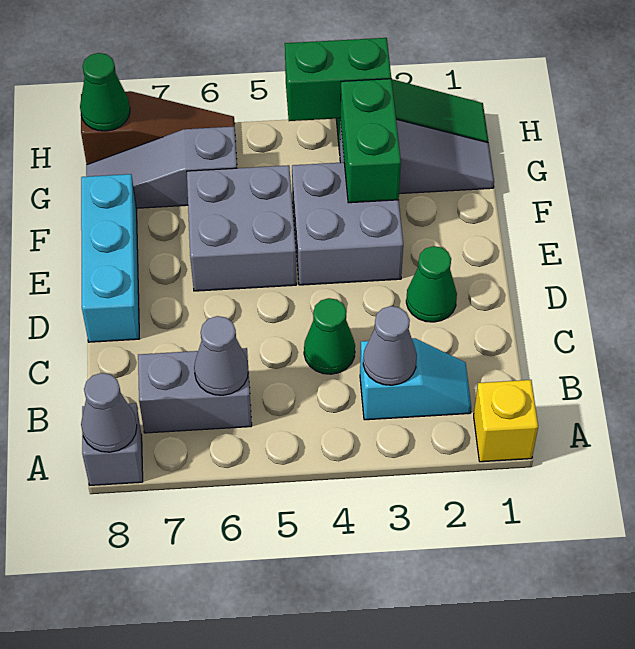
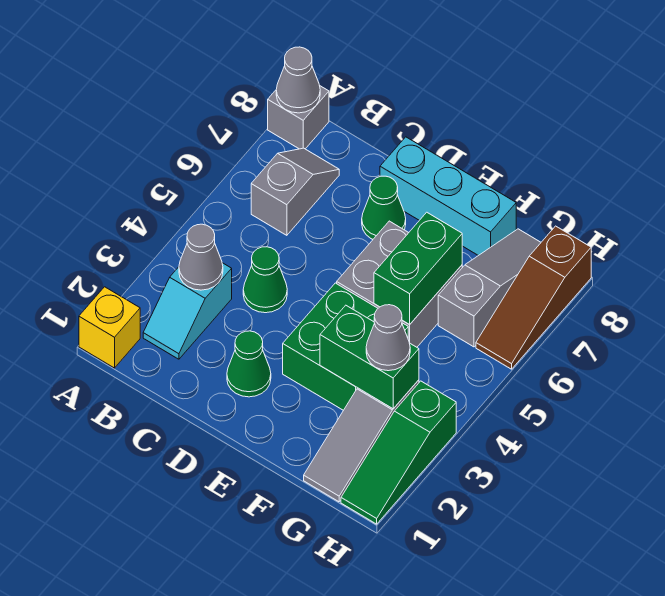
grey brick B6:B7 level 1 -> grey slope B6:B7 level 1 top 6
grey cone B6 level 2 -> grey cone G3 level 3
grey brick E3:F4 level 1 -> green brick E3:F4 level 1
green brick H3:H4 level 2 -> green brick F5:F6 level 2
green cone H8 level 2 -> green cone D7 level 1

